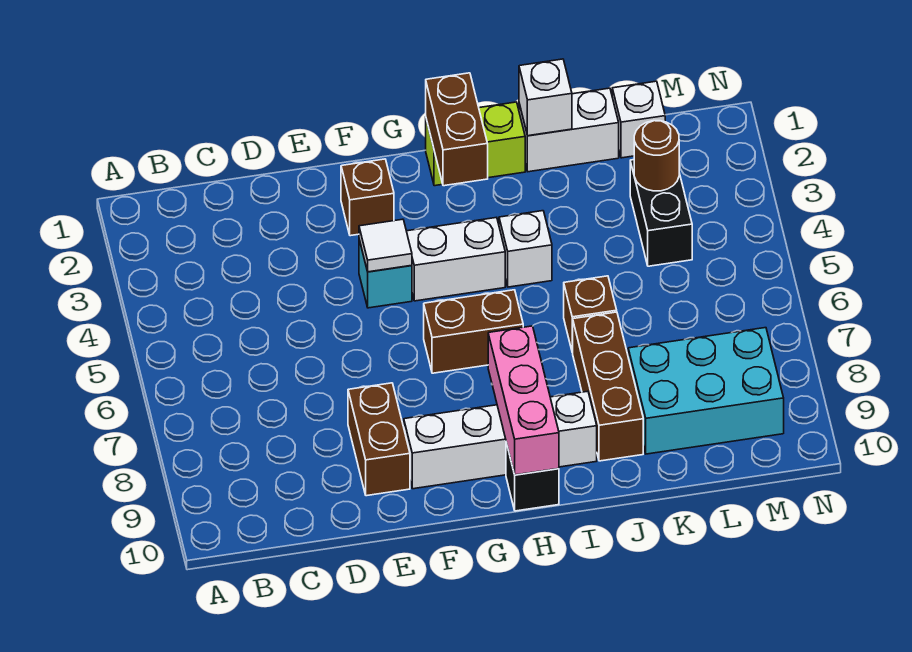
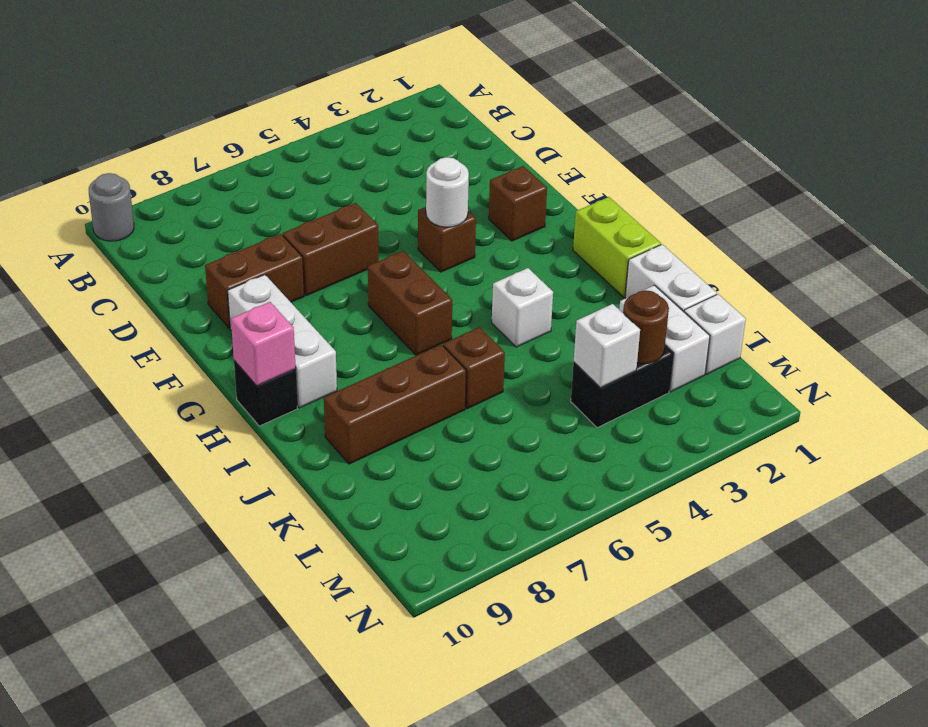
none -> grey round brick A10 level 1
cyan brick F4 level 1 -> brown brick F4 level 1
white tile F4 level 2 -> white round brick F4 level 2
white brick F9:I9 level 1 -> white brick F9:H9 level 1
white brick G4:H4 level 1 -> white brick K2:L2 level 1
brown brick H1:H2 level 2 -> brown brick E6:E7 level 1
pink brick H8:H10 level 2 -> pink brick H10 level 2
white brick J1 level 2 -> white brick L4 level 2
cyan brick K8:M9 level 1 -> none

